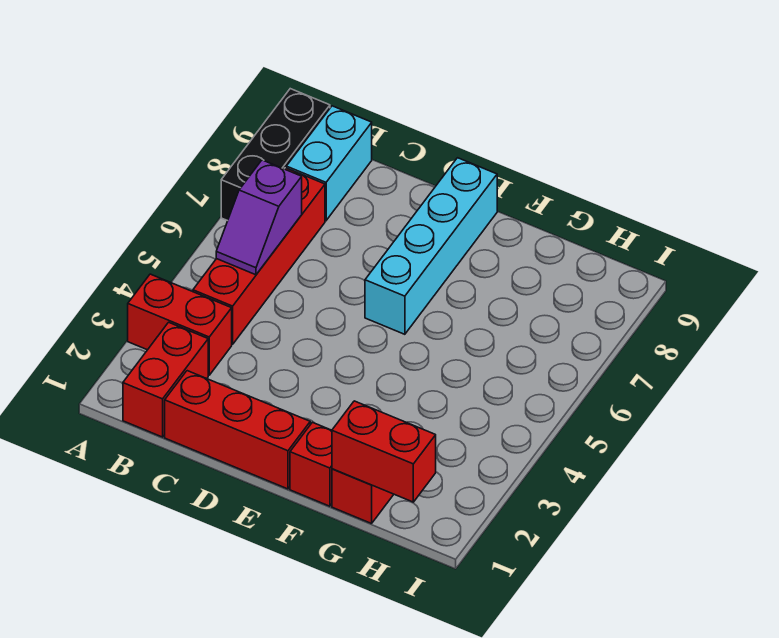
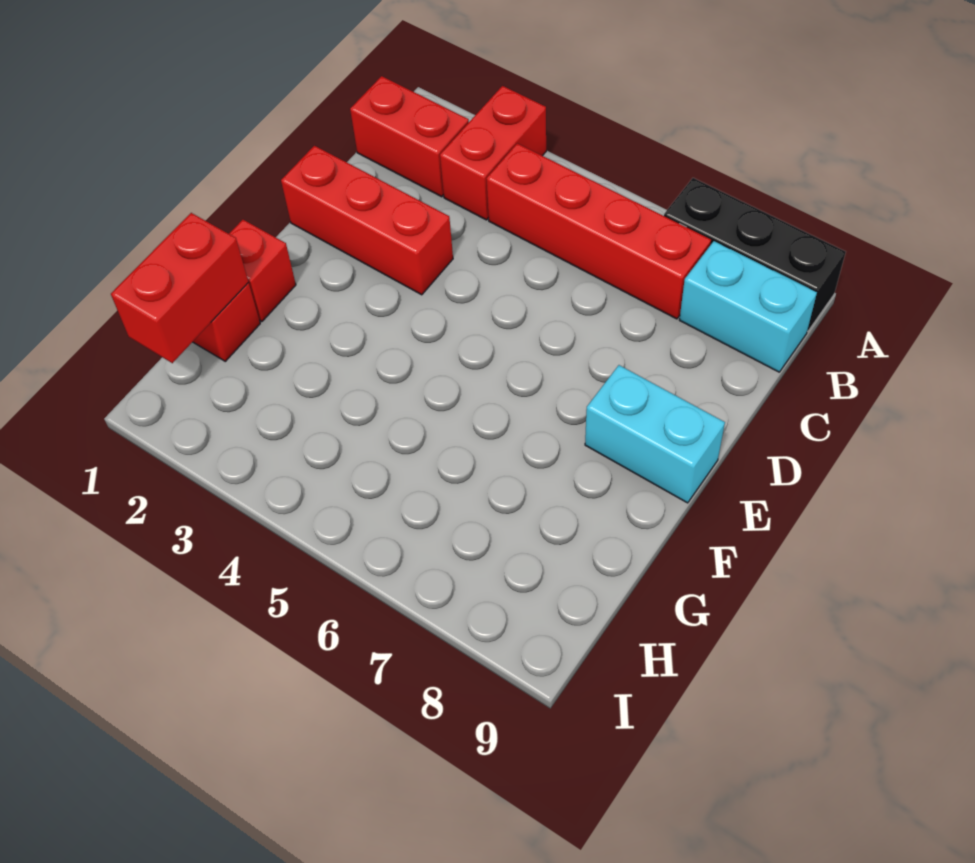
purple slope B5:B6 level 2 top 6 -> none
red brick C1:E1 level 1 -> red brick D1:D3 level 1
cyan brick E6:E9 level 1 -> cyan brick E8:E9 level 1

